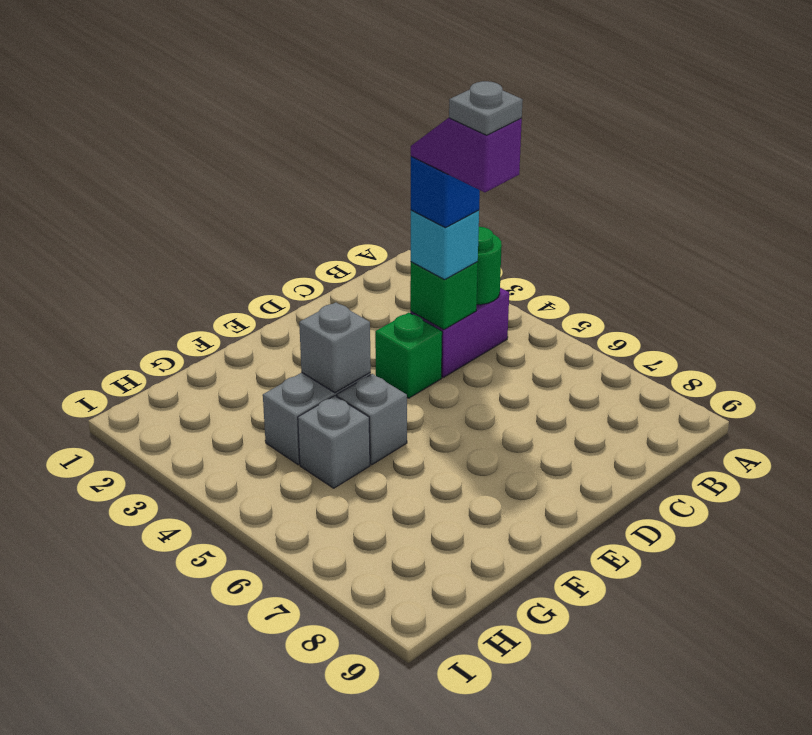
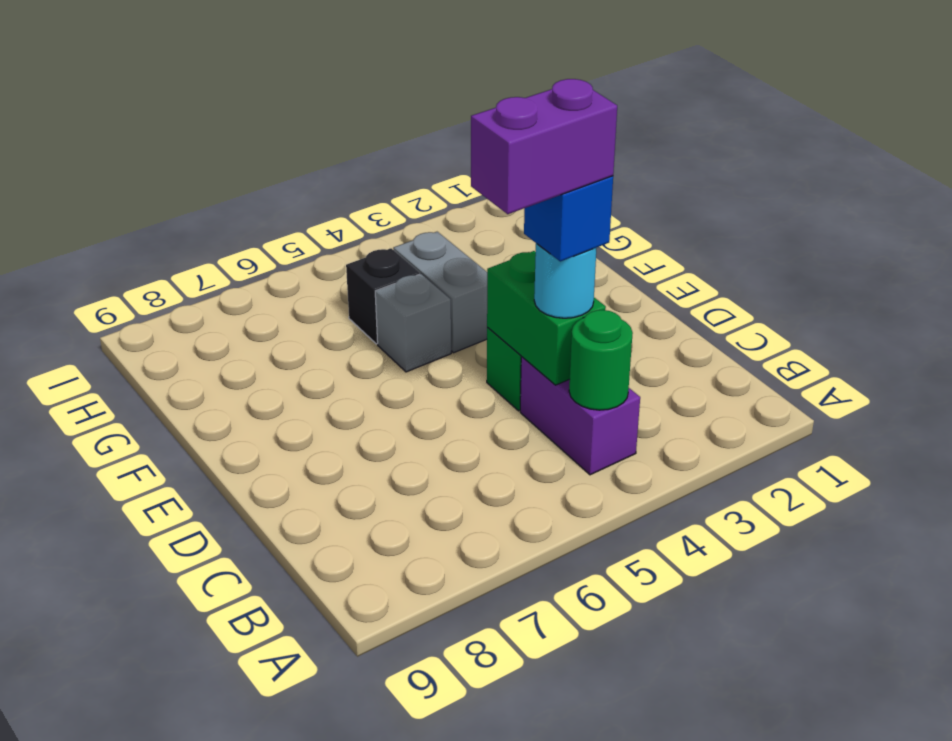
green brick C4 level 2 -> green brick C4:D4 level 2
cyan brick C4 level 3 -> cyan round brick C4 level 3
purple slope C4:C5 level 5 top 5 -> purple brick C4:C5 level 5
grey plate C5 level 6 -> none
grey brick F4 level 2 -> none
grey brick G5 level 1 -> black brick G5 level 1

